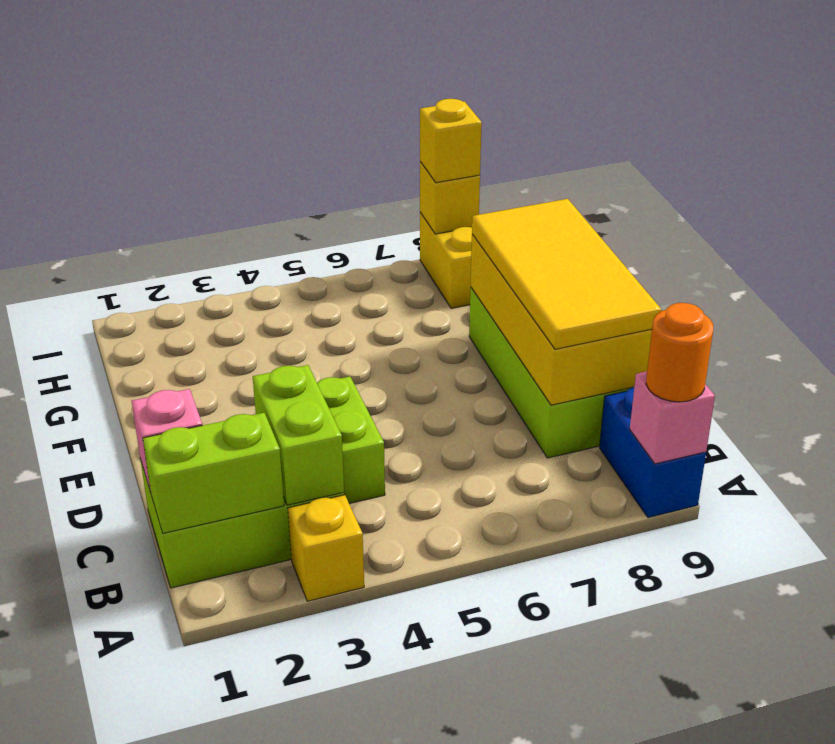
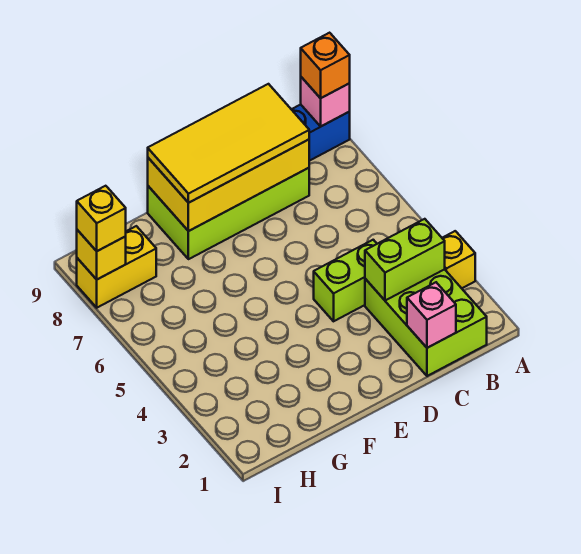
orange round brick A9 level 3 -> orange brick A9 level 3
lime brick B1:B2 level 2 -> none

